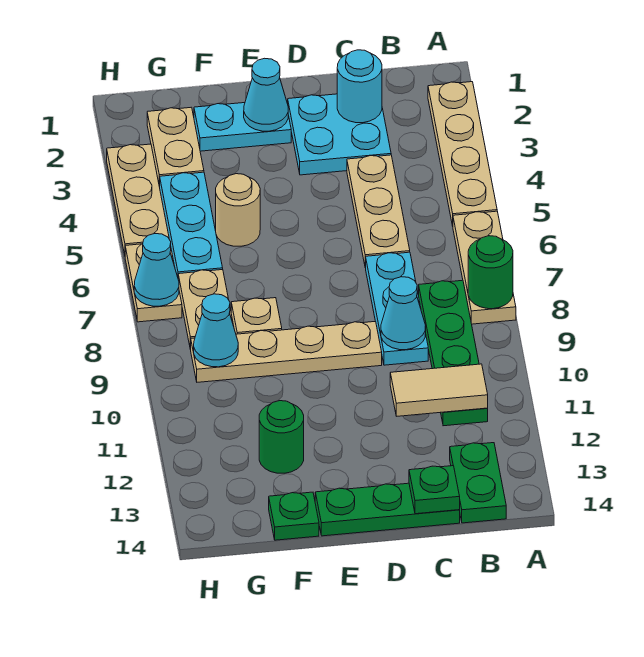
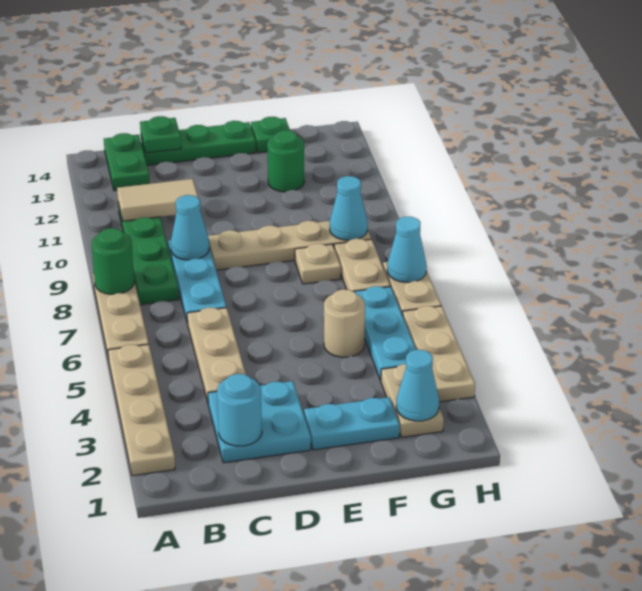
cyan cone E2 level 2 -> cyan cone G2 level 2

